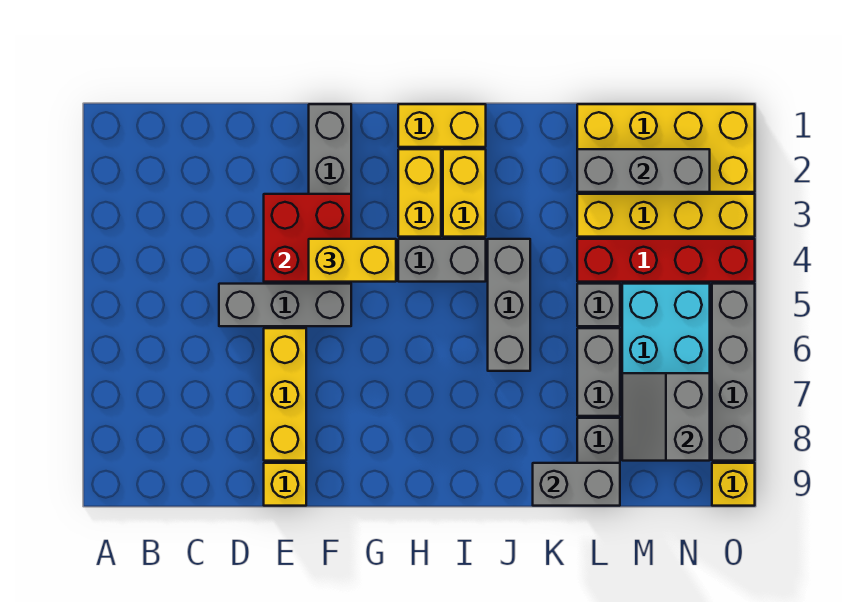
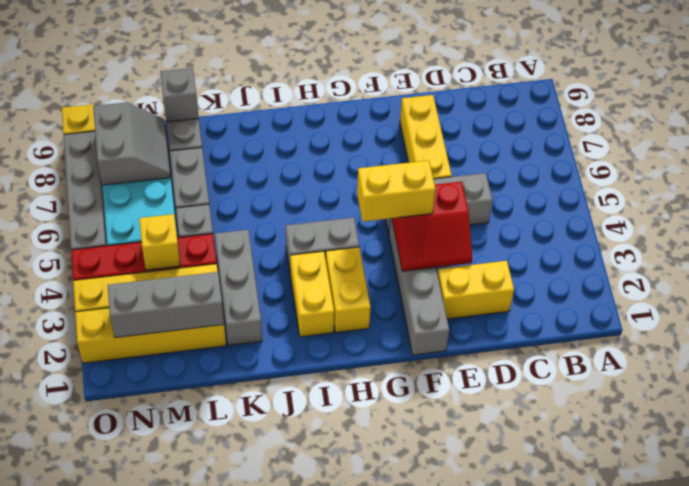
red brick E3:F4 level 2 -> red slope E3:F4 level 2 top 4
yellow brick E9 level 1 -> yellow brick M4 level 2
yellow brick H1:I1 level 1 -> yellow brick D2:E2 level 1
grey brick J4:J6 level 1 -> grey brick K2:K4 level 1
grey brick K9:L9 level 2 -> grey brick L9 level 2
yellow brick L1:O2 level 1 -> yellow brick L2:O2 level 1

